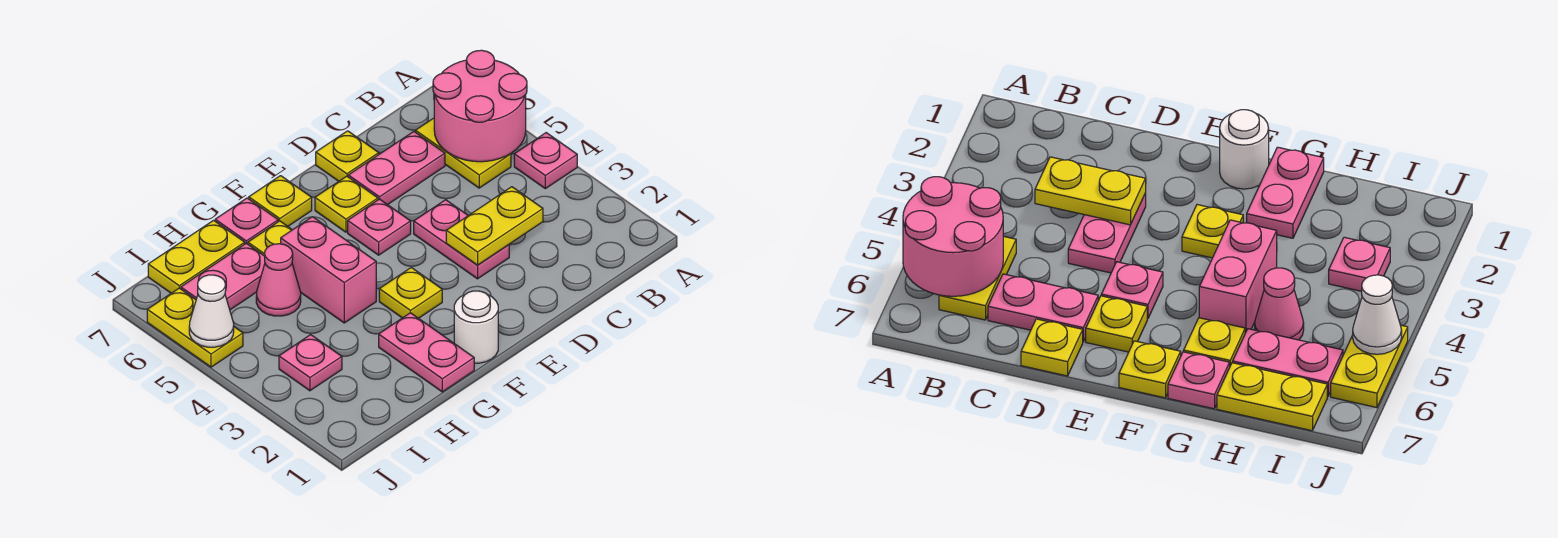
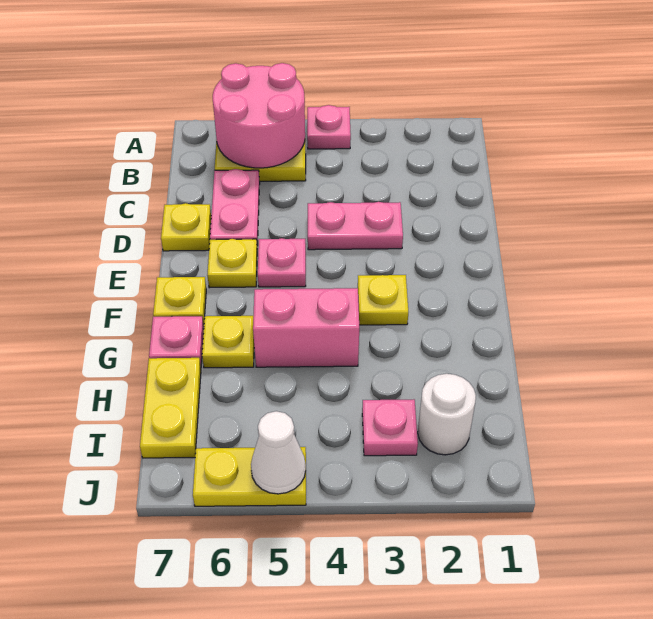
yellow plate C3:D3 level 2 -> none
white round brick F1 level 1 -> white round brick I2 level 1
pink plate G1:G2 level 1 -> none
pink cone H5 level 1 -> none
pink plate H6:I6 level 1 -> none

